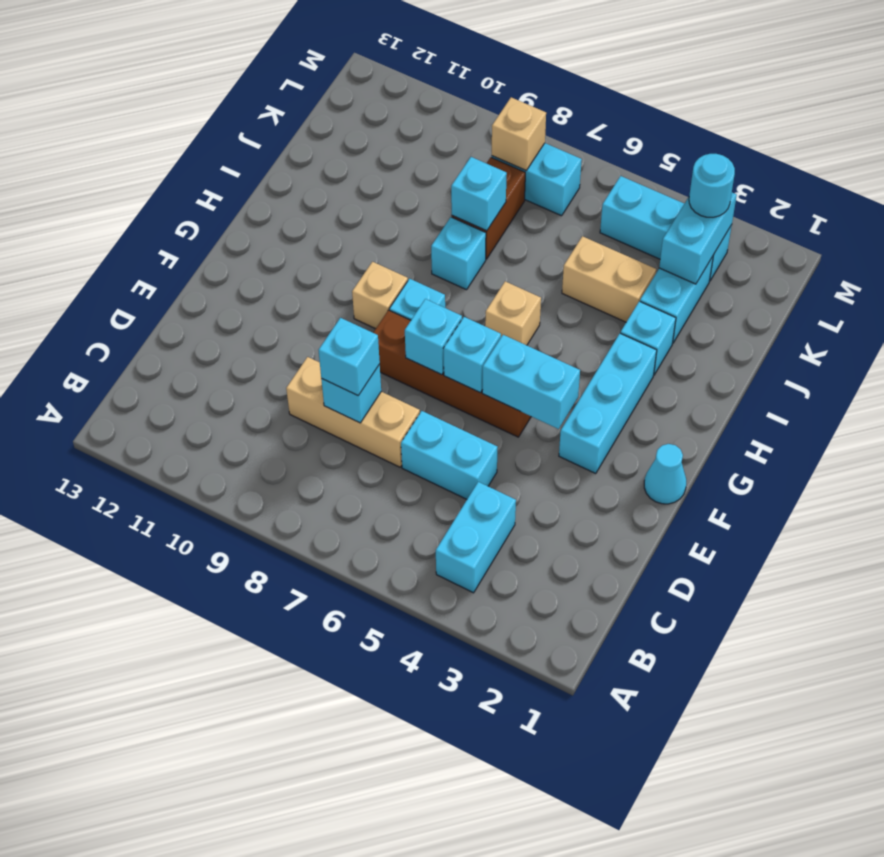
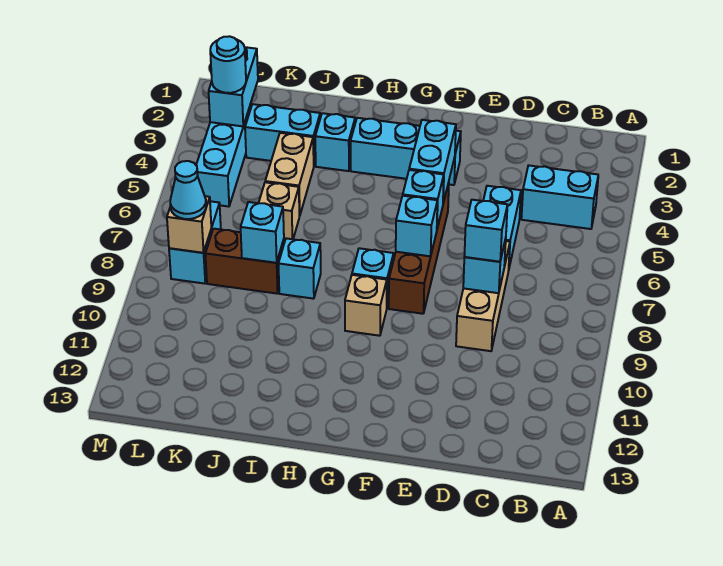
cyan cone F1 level 1 -> cyan cone L8 level 3
tan brick H6 level 1 -> tan brick J6 level 1
cyan brick K3:L3 level 2 -> cyan brick L2:L3 level 2

